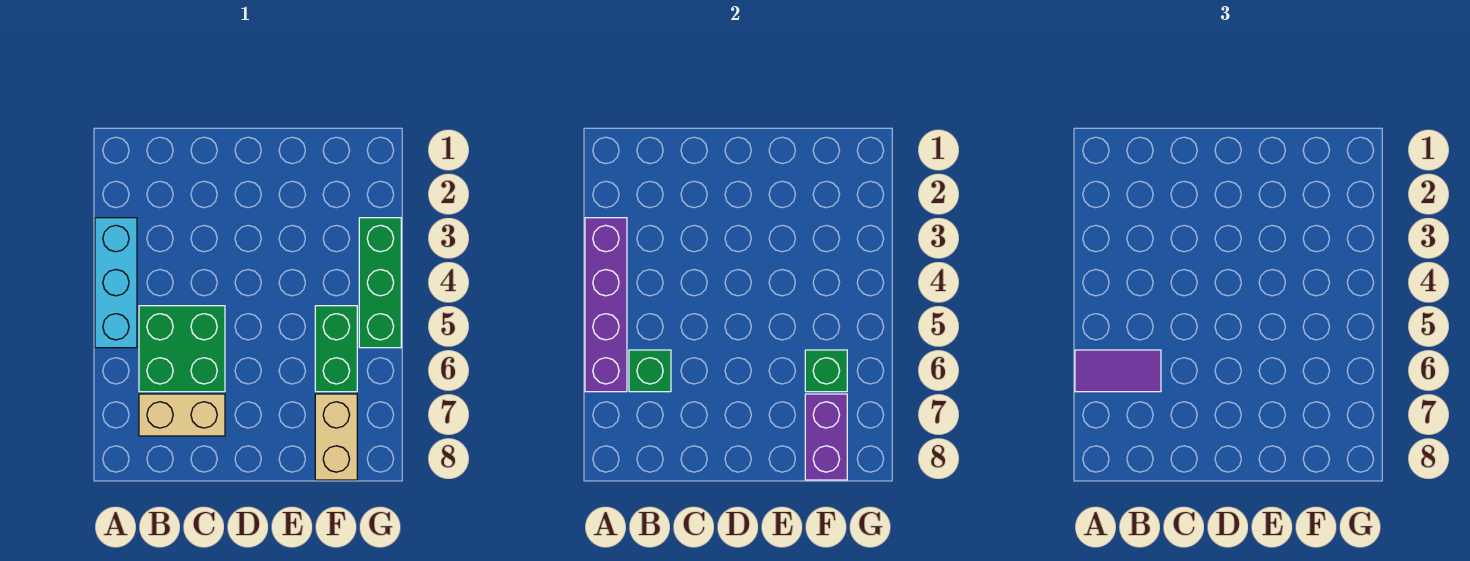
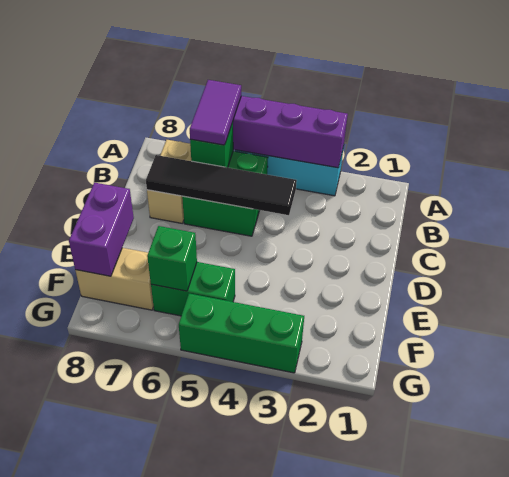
none -> black tile C4:C7 level 2
purple brick F7:F8 level 2 -> purple brick E8:F8 level 2

